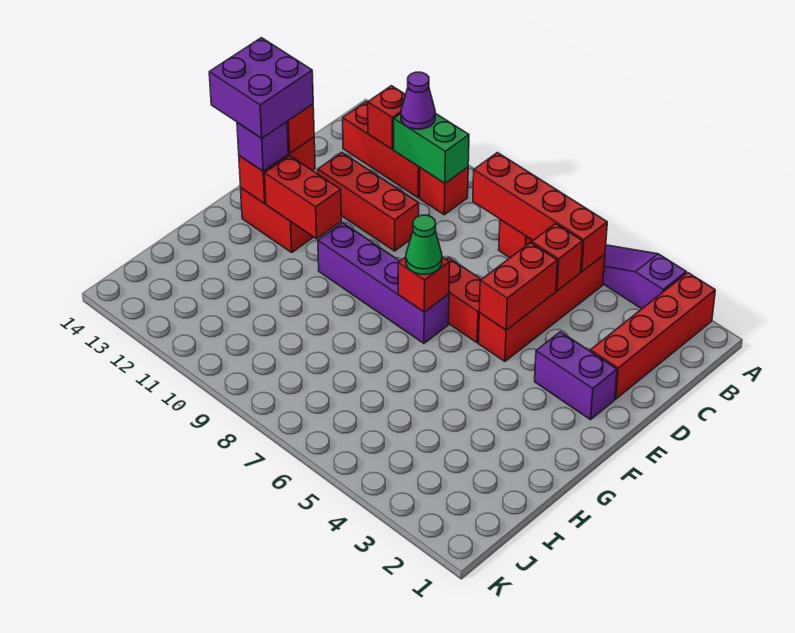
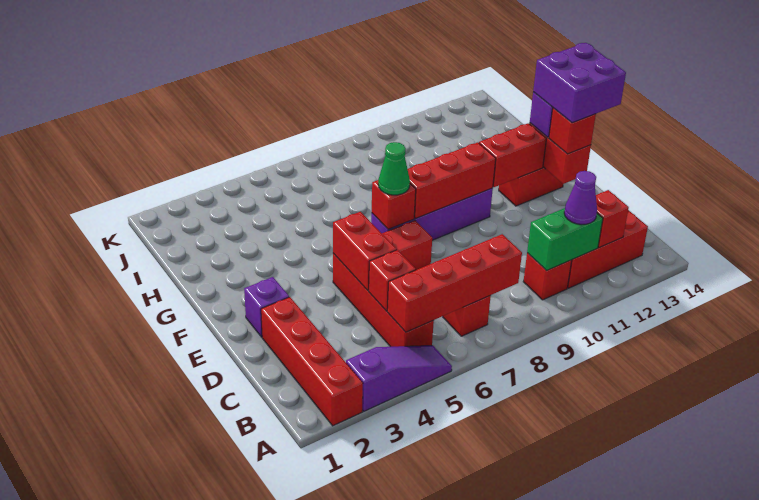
red brick D10:D12 level 1 -> red brick F8:F10 level 2
purple brick E2:E3 level 1 -> purple brick E2 level 1

